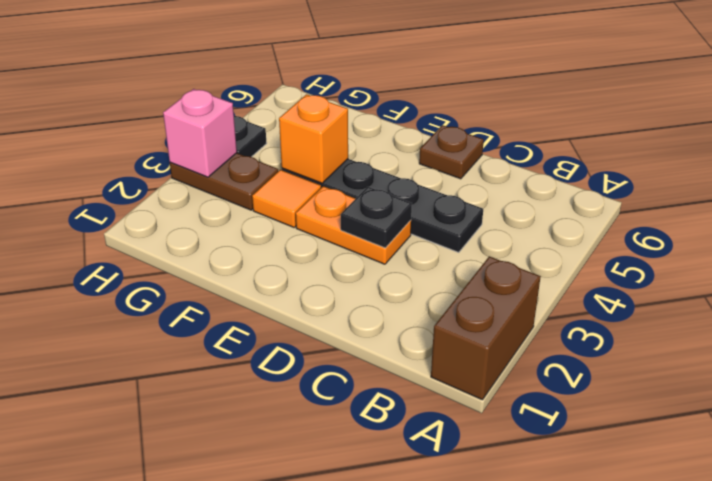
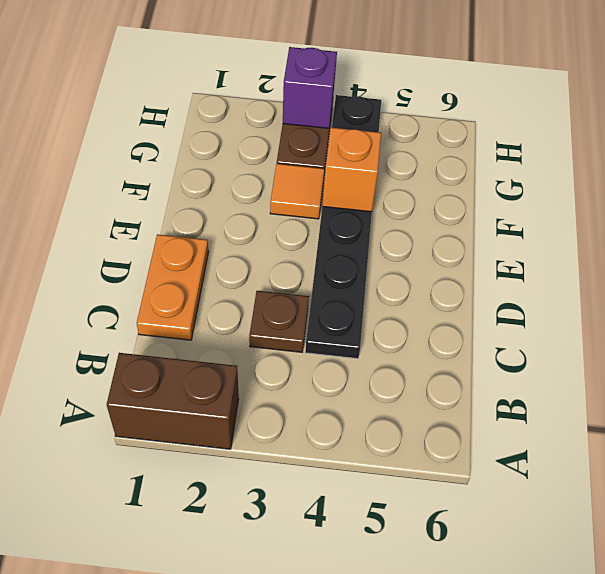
orange plate D3:E3 level 1 -> orange plate C1:D1 level 1
black plate D3 level 2 -> none
brown plate D6 level 1 -> brown plate C3 level 1
pink brick H3 level 2 -> purple brick H3 level 2

